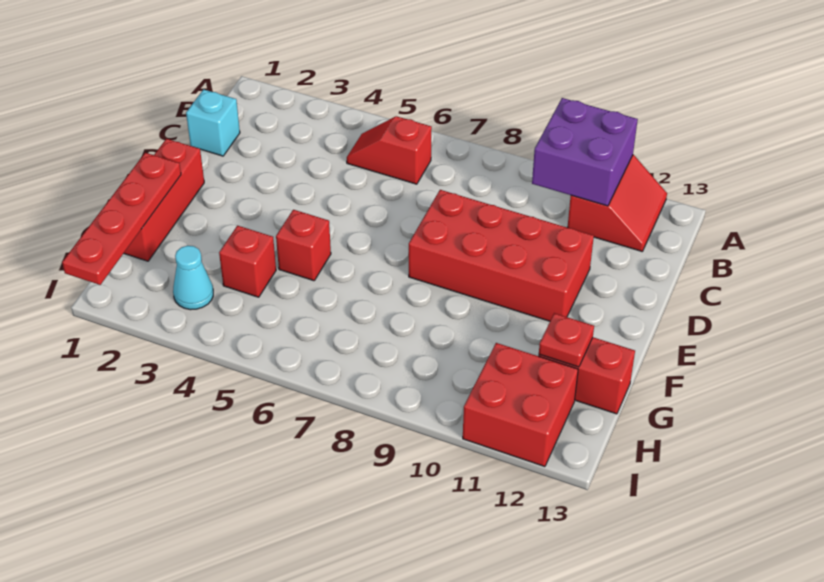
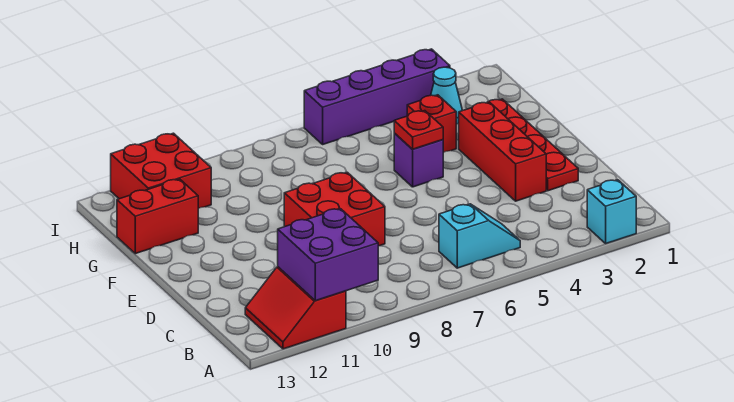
red slope B5:B6 level 1 top 6 -> cyan slope B5:B6 level 1 top 6
cyan brick C1 level 1 -> cyan brick A2 level 1
red brick D8:E11 level 1 -> red brick D8:E9 level 1
red brick E1:G1 level 1 -> red brick D3:F3 level 1
red plate F1:I1 level 2 -> red plate D2:G2 level 1
red brick F5 level 1 -> purple brick F5 level 1
red plate G12 level 2 -> red plate F5 level 2
none -> purple brick I3:I6 level 1

